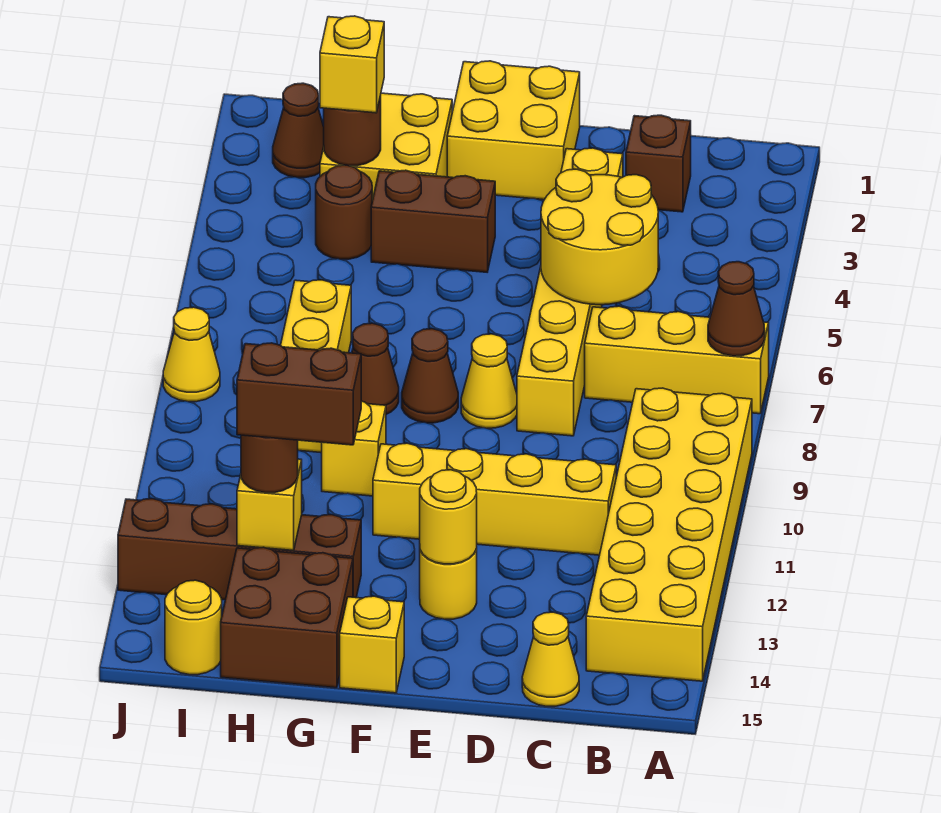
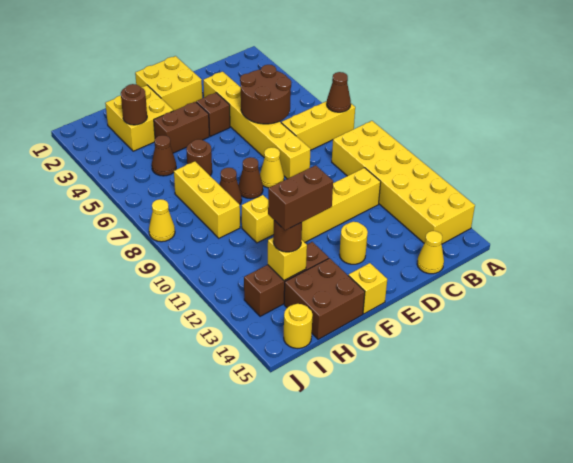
brown brick C2 level 1 -> brown brick E4 level 1
yellow round brick C5:D6 level 2 -> brown round brick C5:D6 level 2
yellow round brick E13 level 2 -> none
brown brick G13:J13 level 1 -> brown brick G13:I13 level 1
yellow brick H3 level 3 -> none
brown round brick H4 level 1 -> brown round brick G6 level 1
brown cone I2 level 1 -> brown cone H5 level 1

